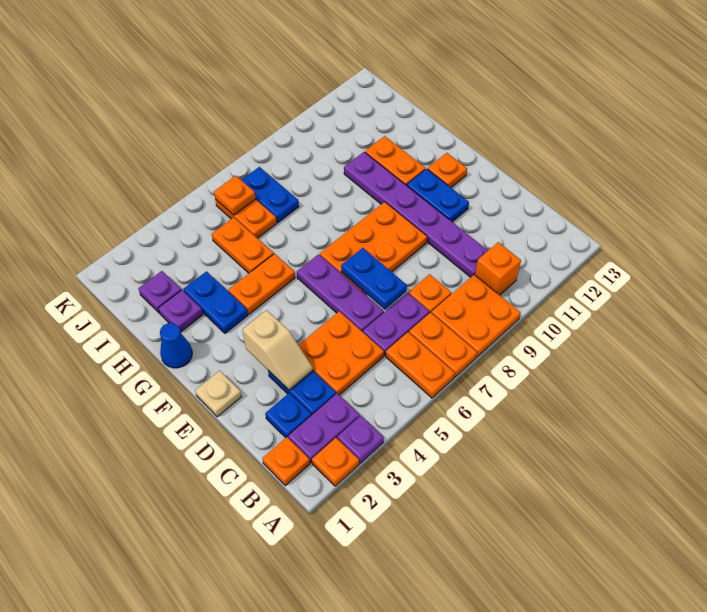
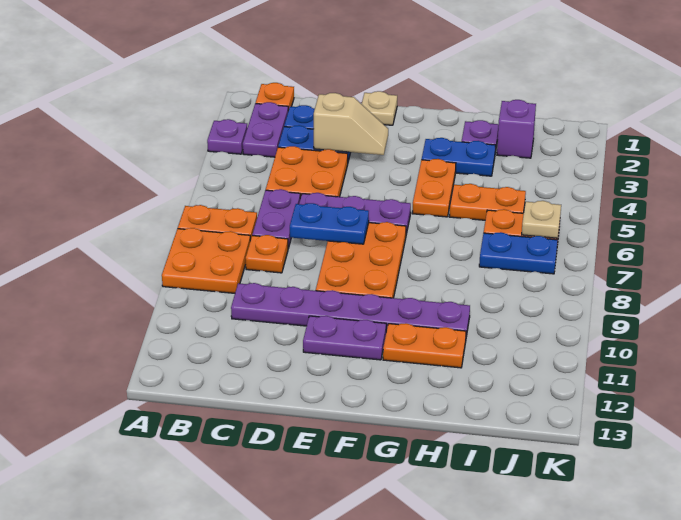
orange plate A2 level 1 -> none
orange plate A6:B6 level 1 -> none
orange brick B10 level 1 -> none
tan slope D3:E3 level 2 top E -> tan slope D3:E3 level 2 top D
blue plate E11:F11 level 1 -> purple plate E11:F11 level 1
orange plate F12 level 1 -> none
blue cone G1 level 1 -> none
purple plate I2 level 1 -> purple brick I2 level 1
orange plate J6 level 2 -> tan plate J6 level 2

